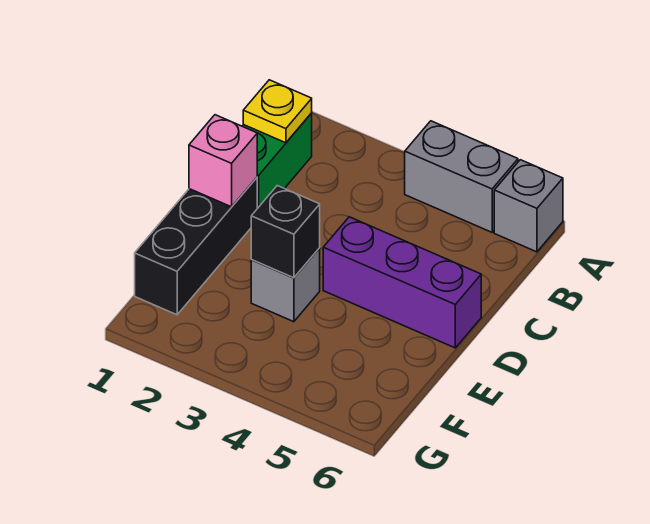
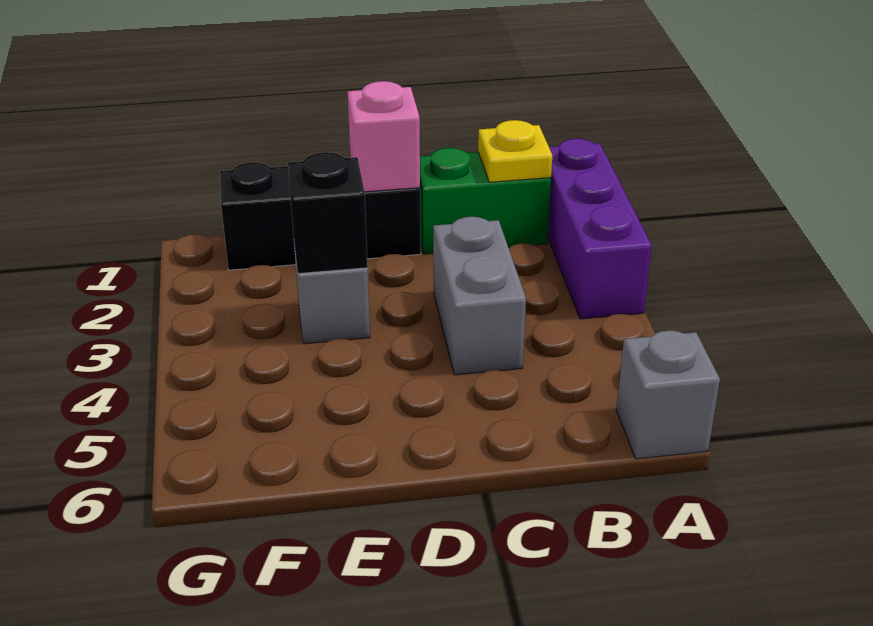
grey brick A4:A5 level 1 -> grey brick C3:C4 level 1
purple brick D4:D6 level 1 -> purple brick A1:A3 level 1

